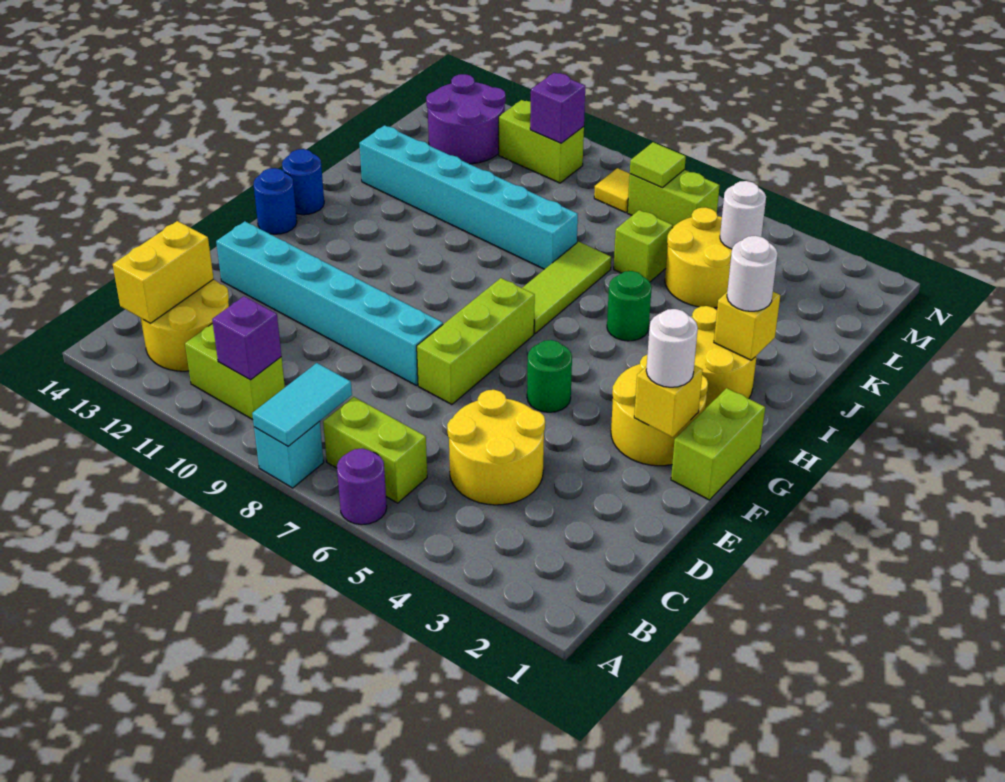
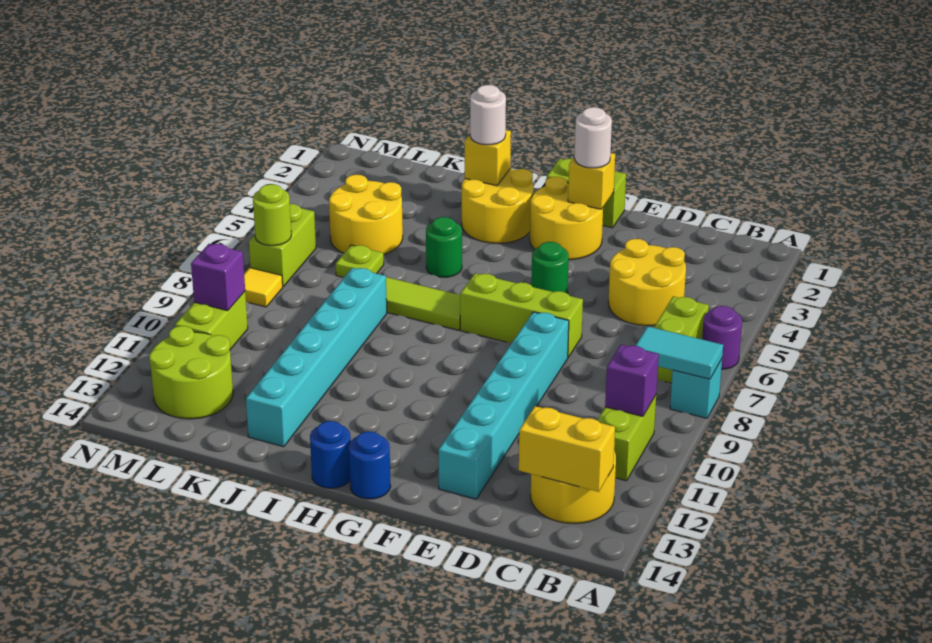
lime brick K6 level 1 -> lime plate K6 level 1
white round brick L4 level 2 -> none
purple round brick L12:M13 level 1 -> lime round brick L12:M13 level 1
lime tile M7 level 2 -> lime round brick M7 level 2

